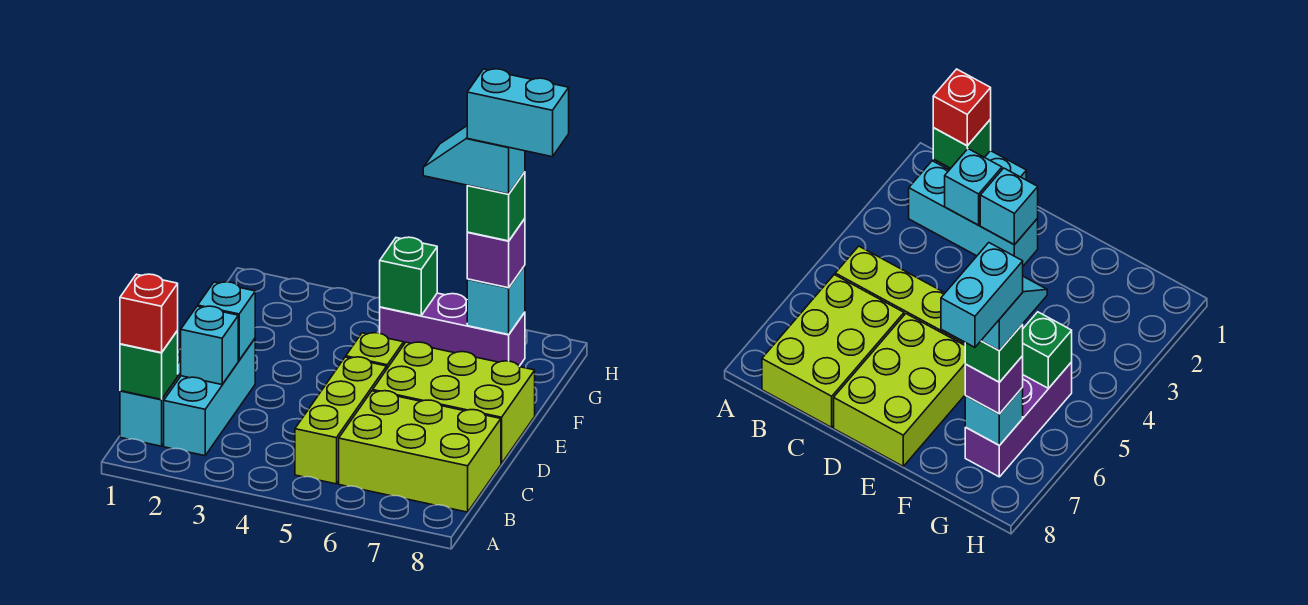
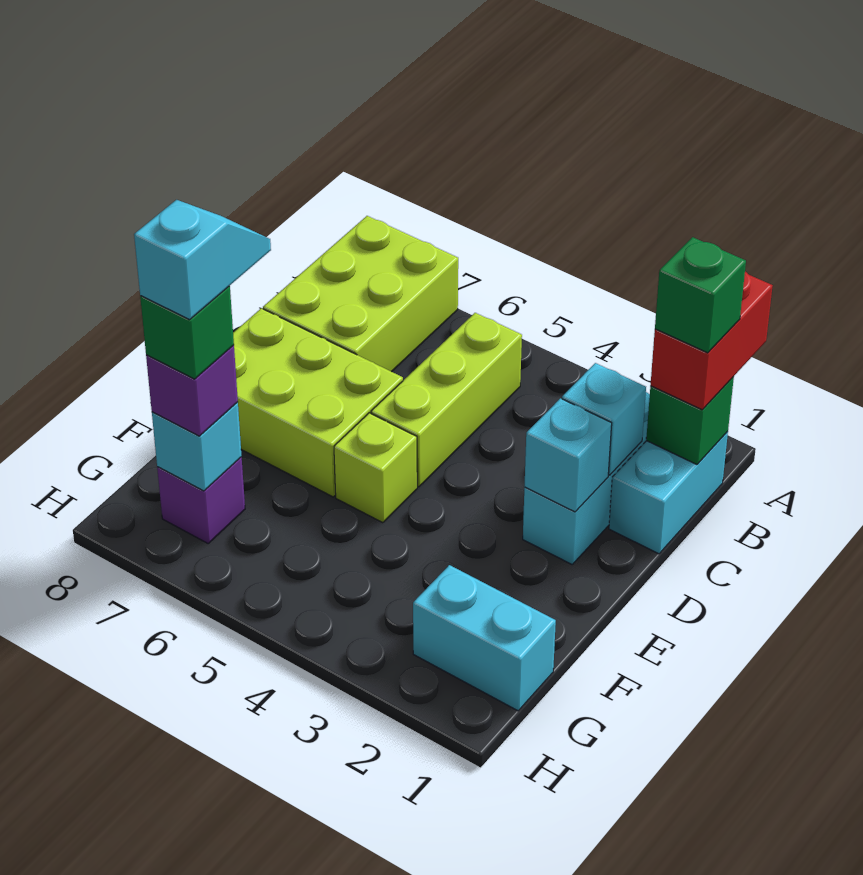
red brick B1 level 3 -> red brick A1:B1 level 3
lime brick B6:C8 level 1 -> lime brick A7:C8 level 1
purple brick G5:G7 level 1 -> purple brick G7 level 1
green brick G5 level 2 -> green brick B1 level 4
cyan slope G6:G7 level 5 top 7 -> cyan slope F7:G7 level 5 top G
cyan brick G7:G8 level 6 -> cyan brick G1:G2 level 1

